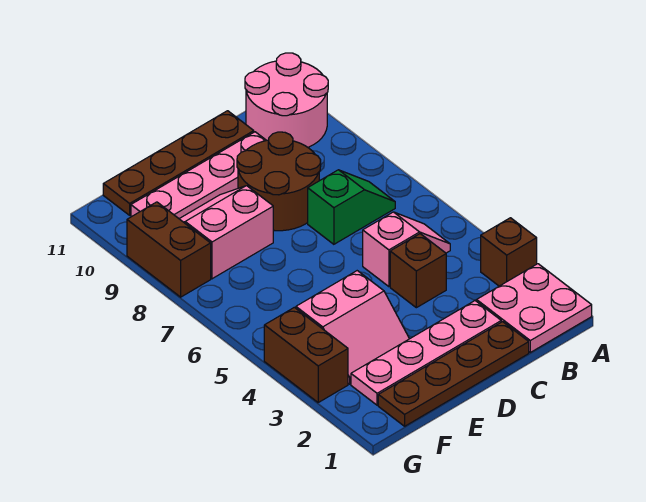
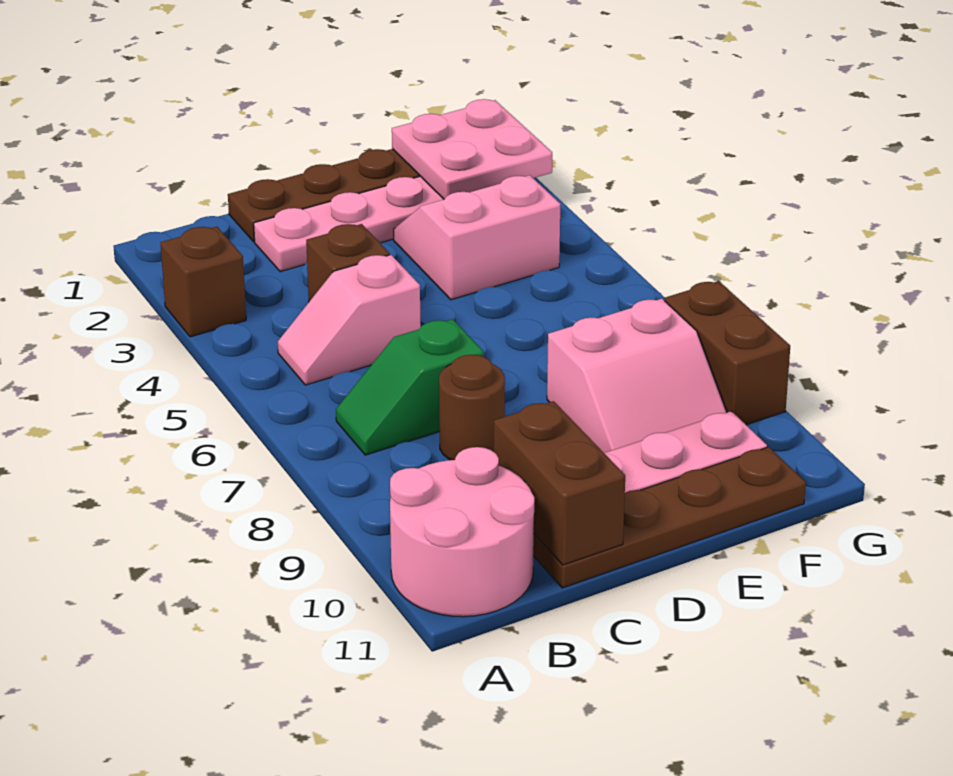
pink plate A1:B2 level 1 -> pink plate F1:G2 level 2
brown round brick C8:D9 level 1 -> brown round brick C8 level 1
brown brick G3:G4 level 1 -> brown brick C10:C11 level 2

